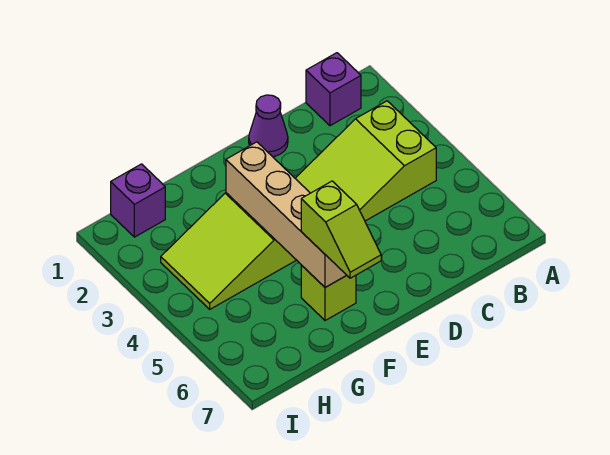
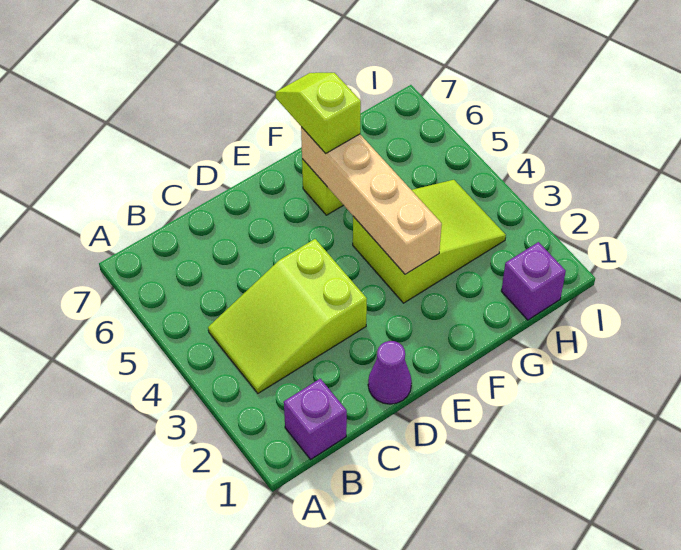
lime slope B3:D4 level 1 top B -> lime slope B3:D4 level 1 top D

